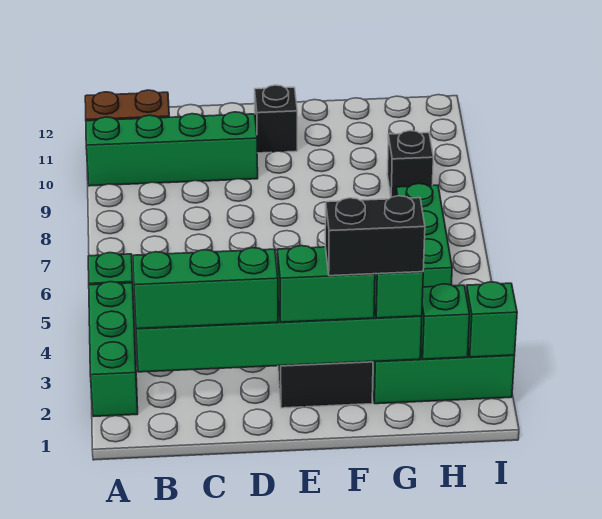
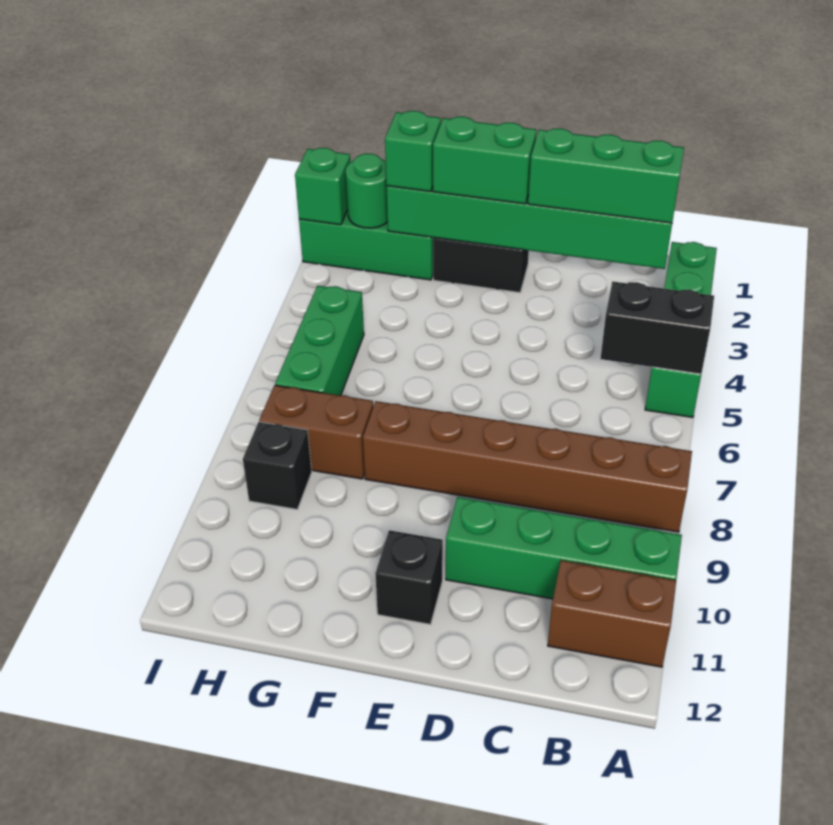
none -> brown brick A8:F8 level 1
black brick F2:G2 level 4 -> black brick A5:B5 level 2
none -> brown brick G8:H8 level 1
green brick H2 level 2 -> green round brick H2 level 2

